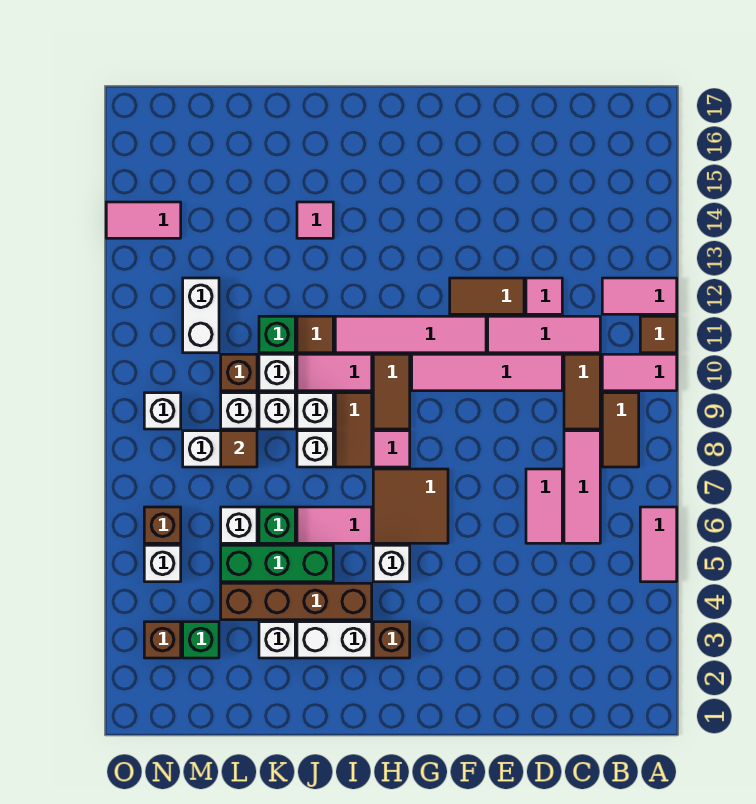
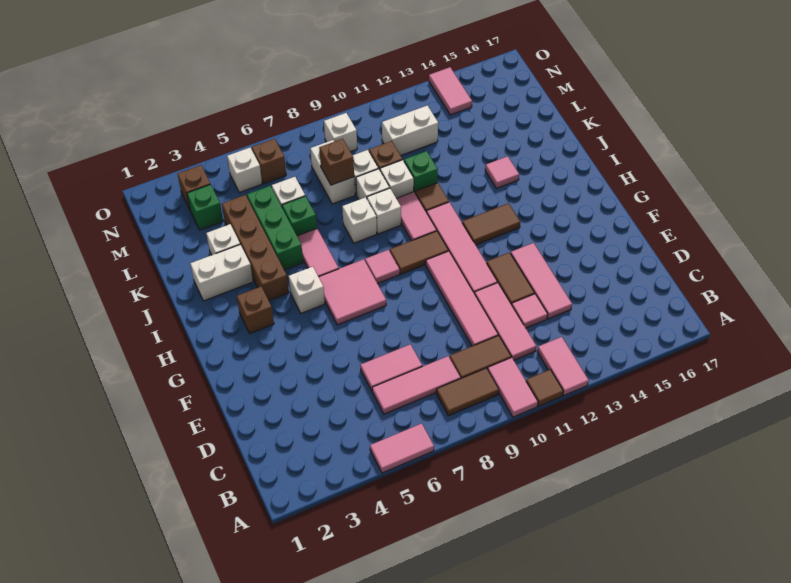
none -> pink tile D13:F13 level 1
brown tile G6:H7 level 1 -> pink tile G6:H7 level 1
white brick I3:J3 level 1 -> white brick J2:J3 level 1
brown tile I8:I9 level 1 -> brown tile H12:H13 level 1
brown tile L8 level 2 -> brown brick L8 level 2

